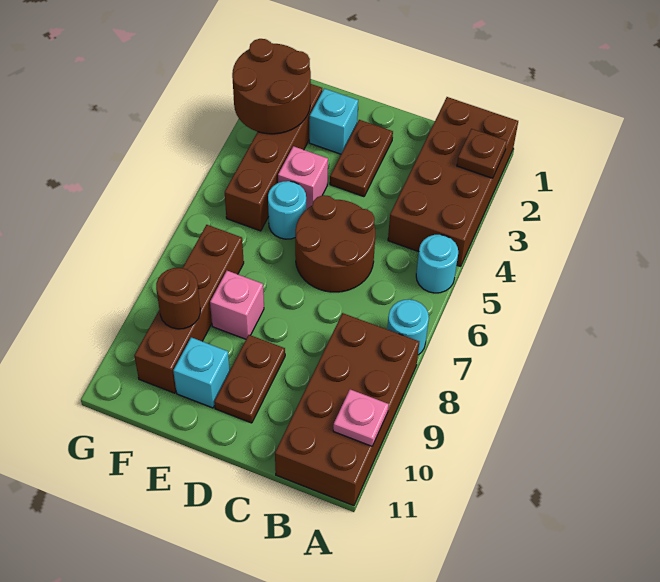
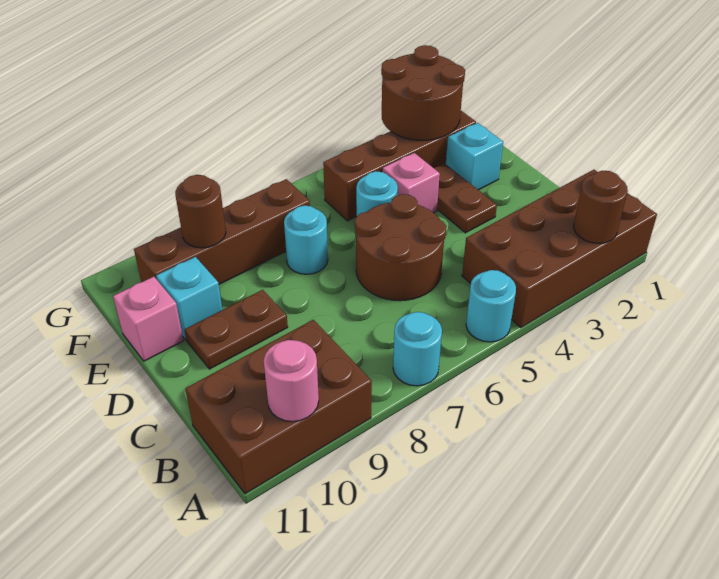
brown plate A2 level 2 -> brown round brick A2 level 2
brown brick A8:B11 level 1 -> brown brick A9:B11 level 1
pink plate A10 level 2 -> pink round brick A10 level 2
brown plate D2:D3 level 1 -> brown plate D3:E3 level 1
none -> cyan round brick E7 level 1
pink brick E8 level 1 -> pink brick E11 level 1

